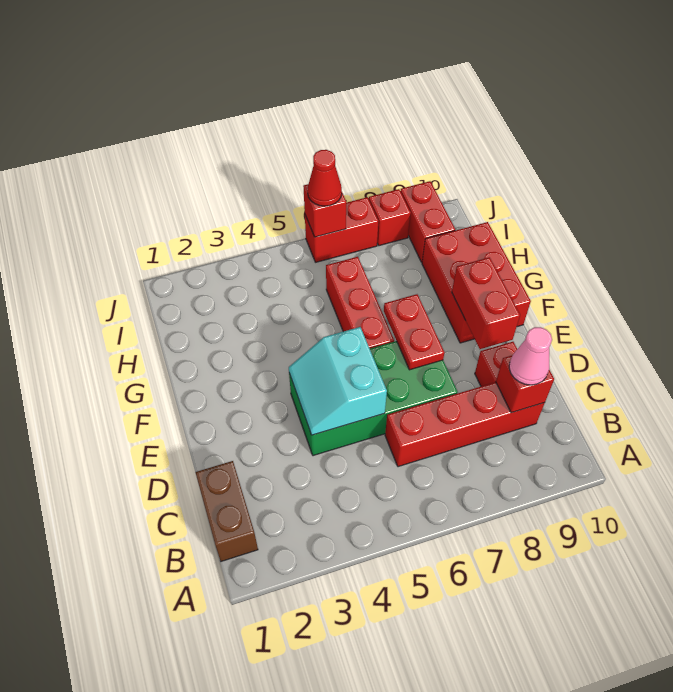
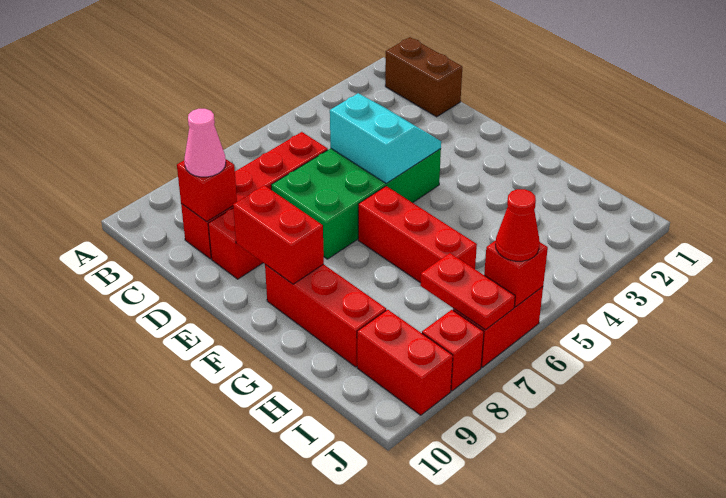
red plate E7:F7 level 2 -> red plate I7:J7 level 2
red brick F9:H10 level 1 -> red brick F9:H9 level 1

